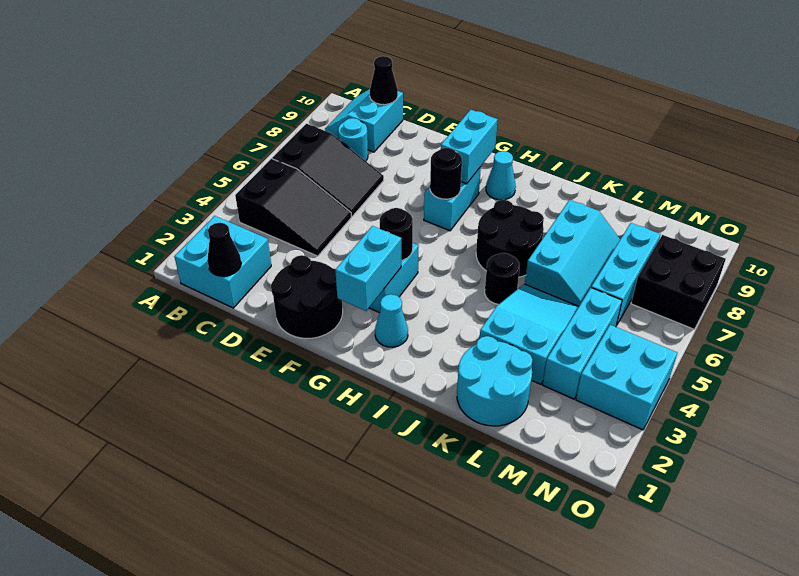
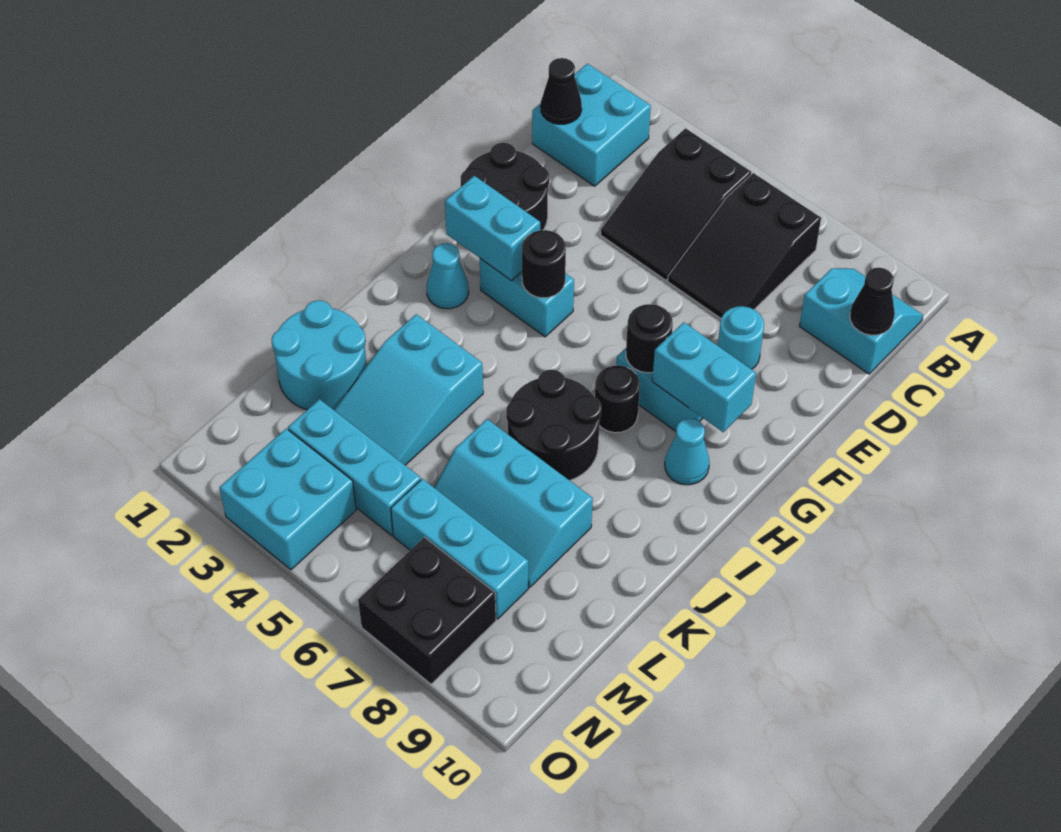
cyan round brick C8 level 1 -> cyan round brick E8 level 1
black round brick J5 level 1 -> black round brick H7 level 1
cyan slope K3:L5 level 1 top 3 -> cyan slope J3:L4 level 1 top J

